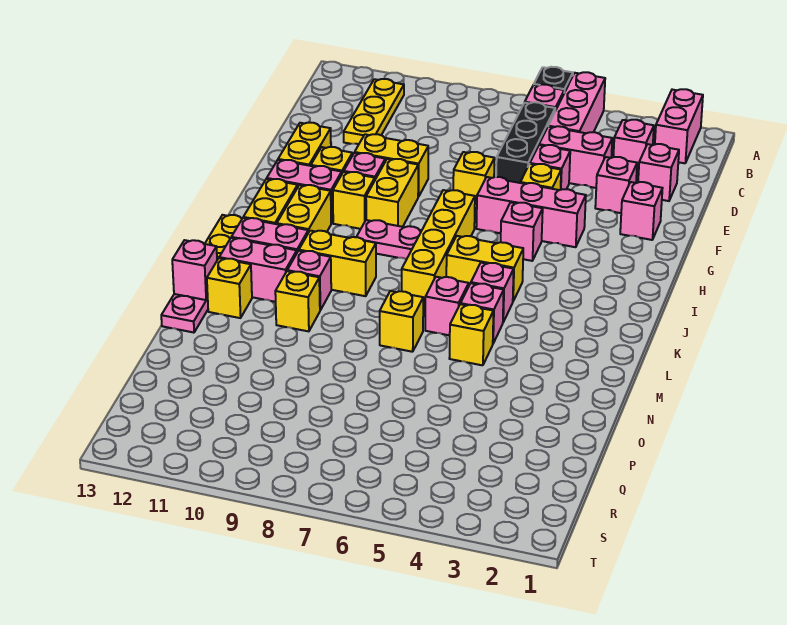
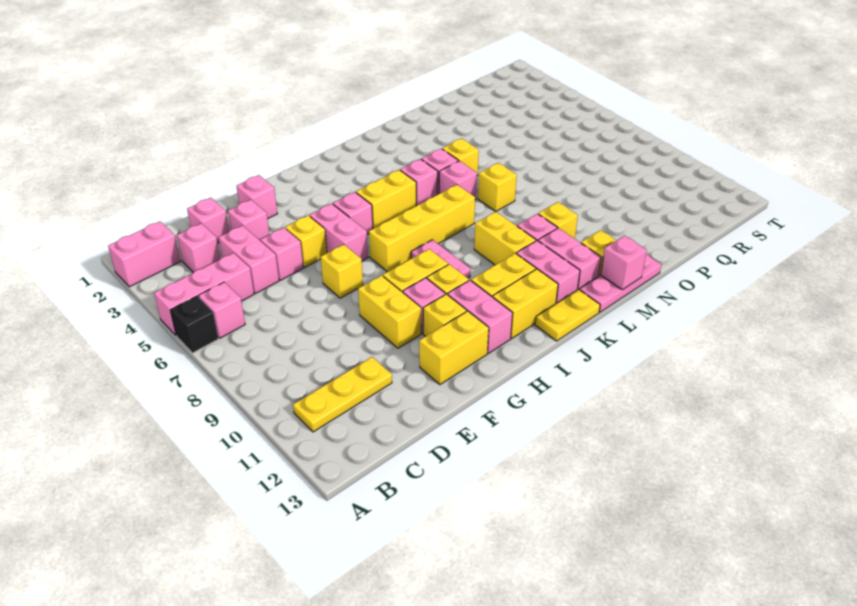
black brick C6:E6 level 1 -> none
pink brick G4:G6 level 1 -> pink brick G5:G6 level 1
yellow brick J5:J6 level 1 -> yellow brick I5:J5 level 1

